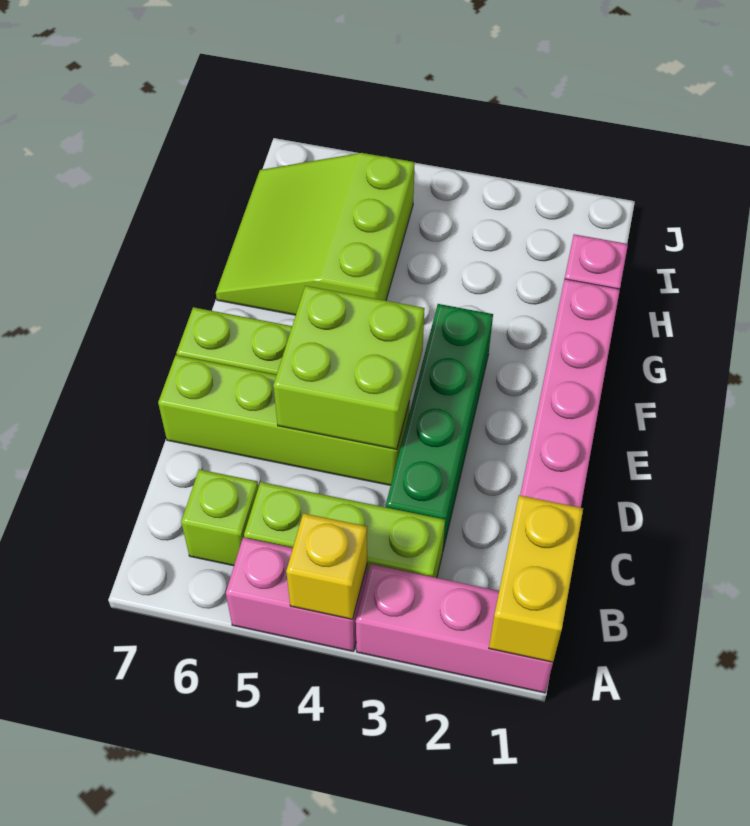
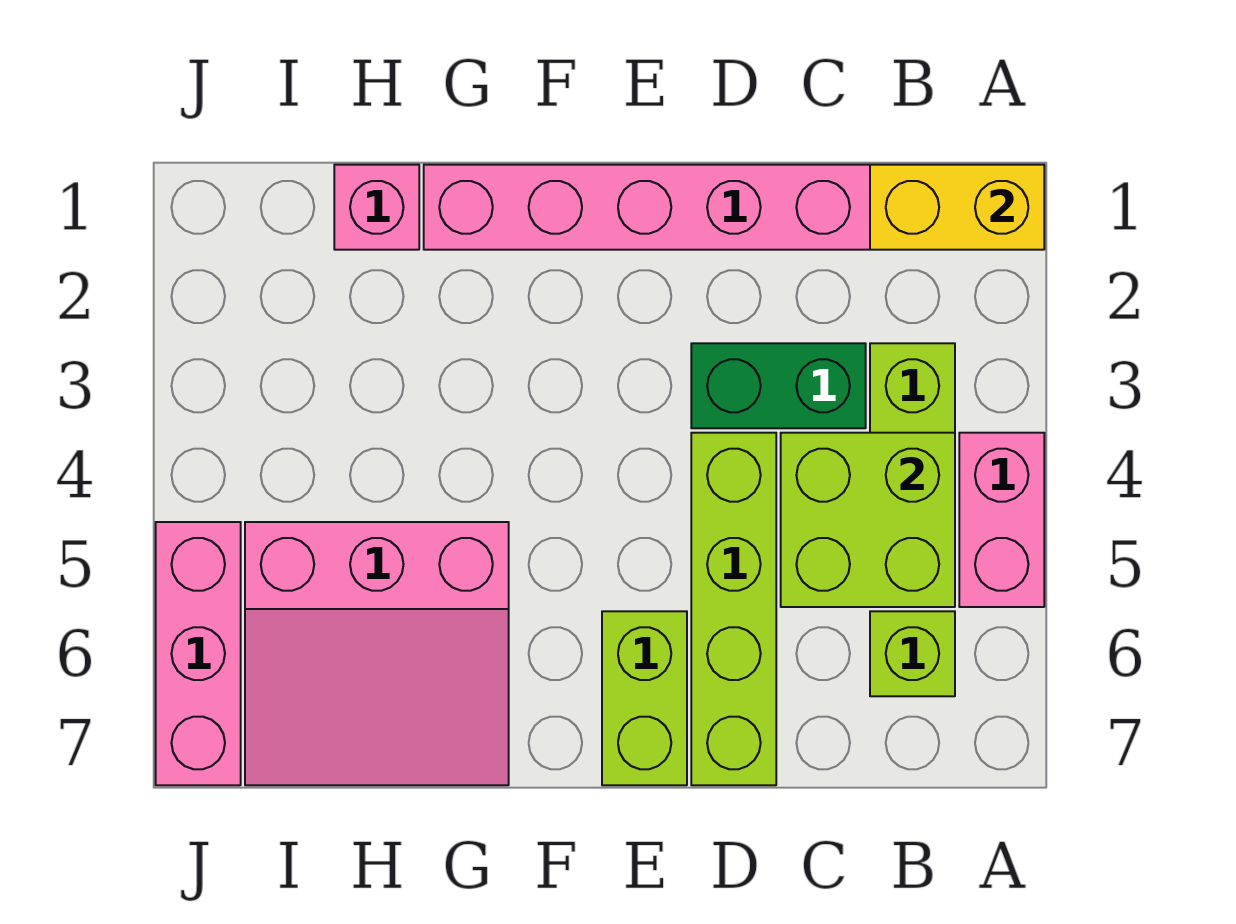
pink brick A1:A3 level 1 -> pink brick J5:J7 level 1
yellow brick A4 level 2 -> none
green brick C3:F3 level 1 -> green brick C3:D3 level 1
lime brick D4:E5 level 2 -> lime brick B4:C5 level 2
lime slope G5:I7 level 1 top 5 -> pink slope G5:I7 level 1 top 5

